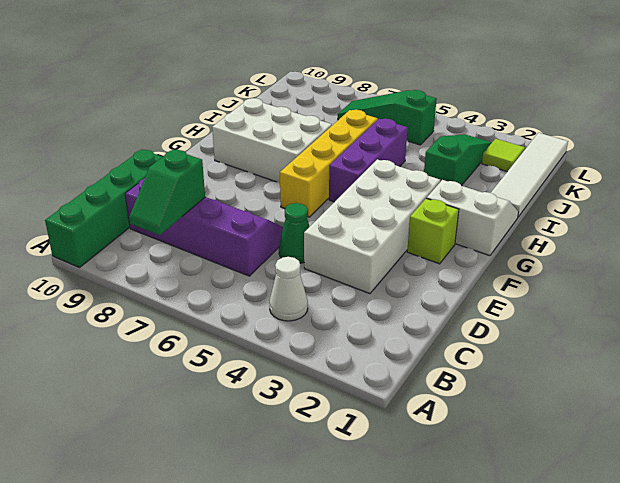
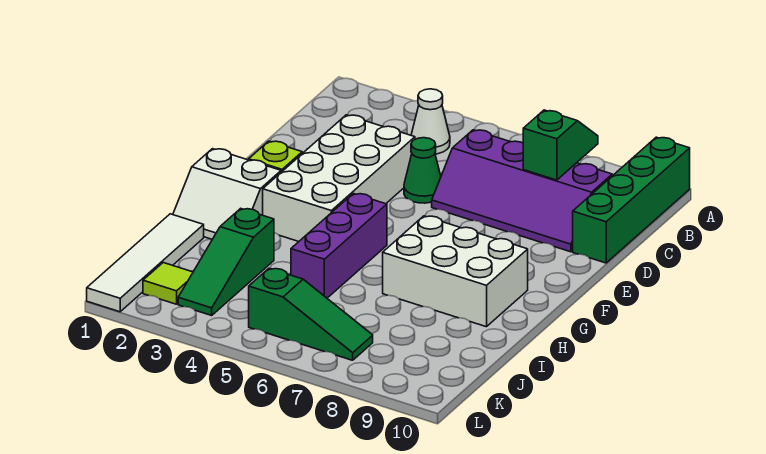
yellow brick F6:I6 level 1 -> none

